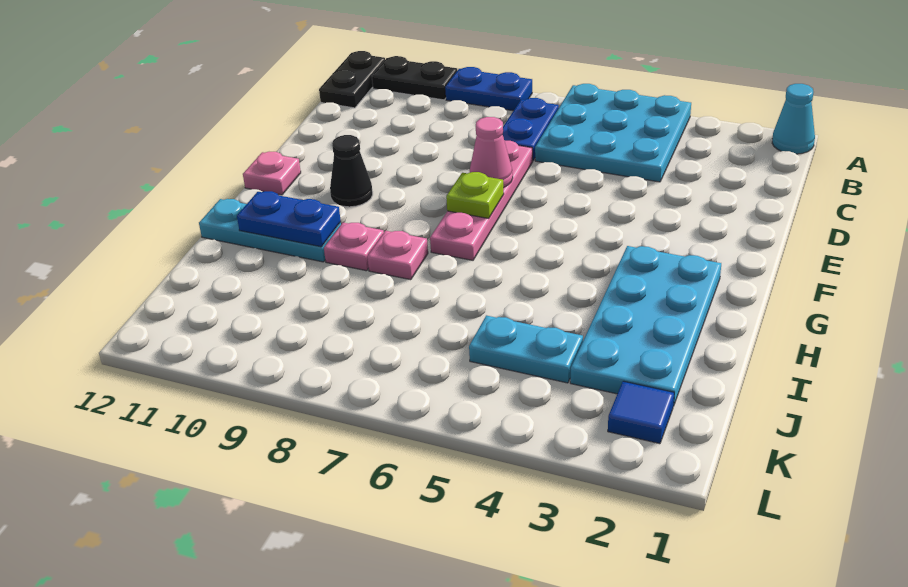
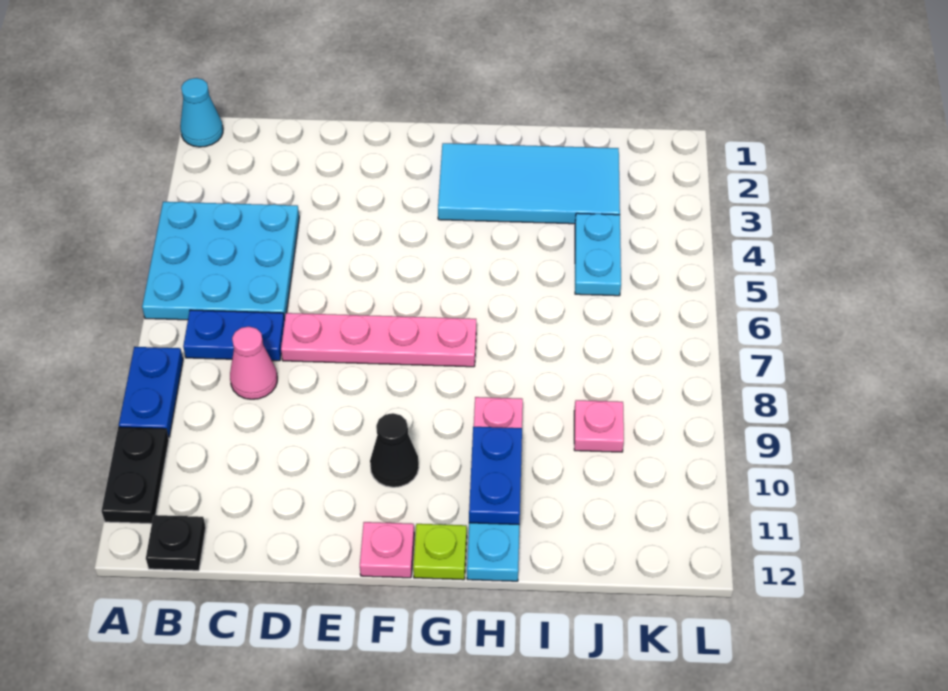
black plate A12:B12 level 1 -> black plate B12 level 1
pink cone E7 level 2 -> pink cone C8 level 1
lime plate F7 level 2 -> lime plate G12 level 1
cyan plate G2:J3 level 1 -> cyan tile G2:J3 level 1
pink plate H8 level 1 -> pink plate J9 level 1
blue tile K2 level 1 -> none

